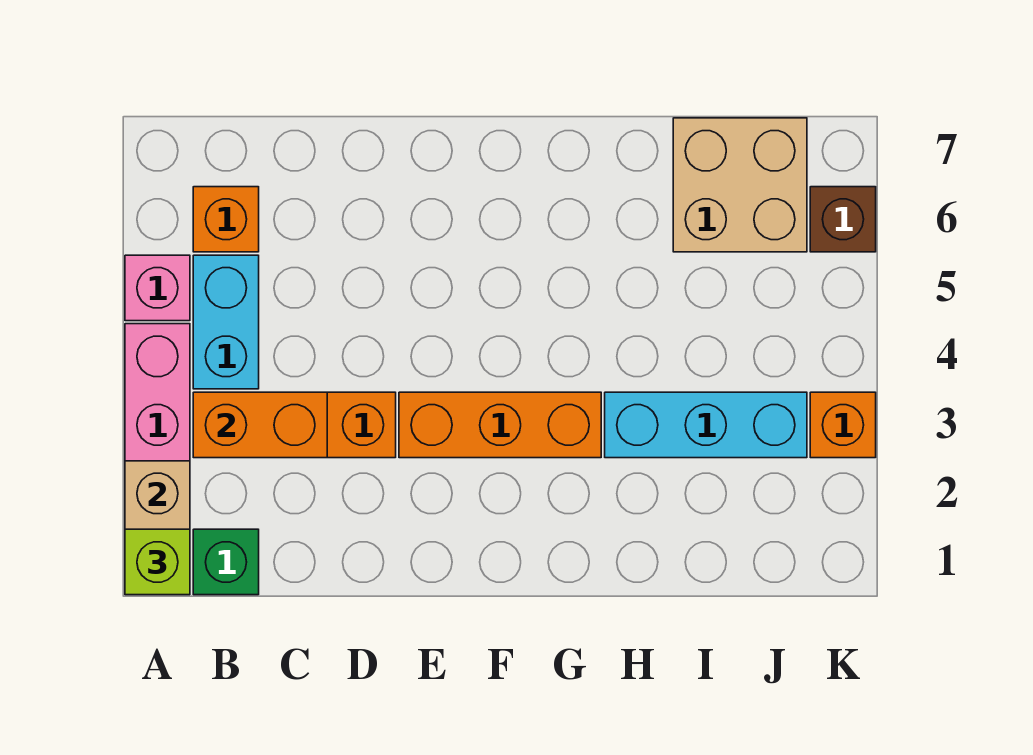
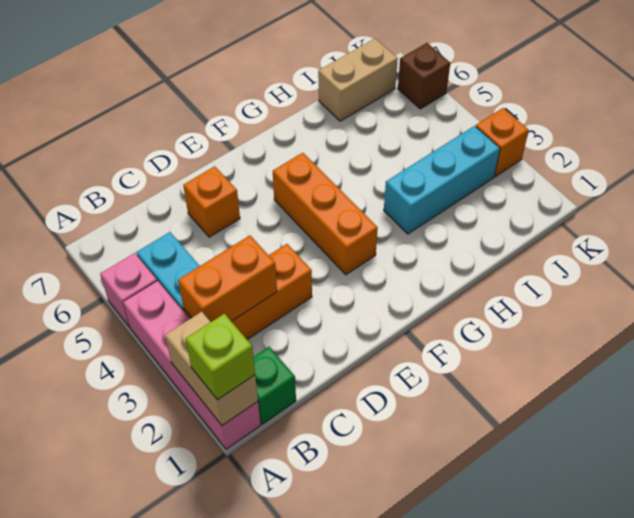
orange brick B6 level 1 -> orange brick D6 level 1
orange brick E3:G3 level 1 -> orange brick F3:F5 level 1
tan brick I6:J7 level 1 -> tan brick I7:J7 level 1

